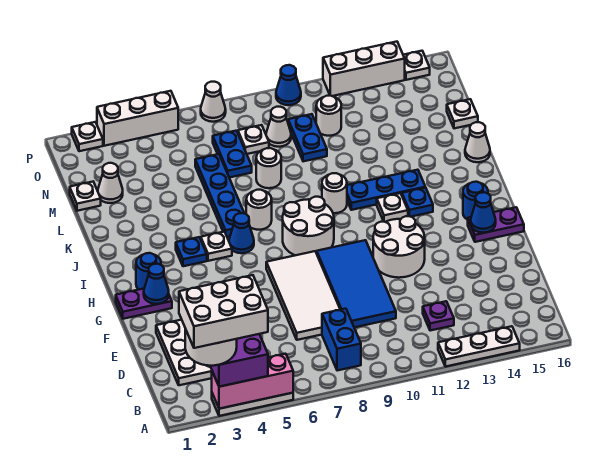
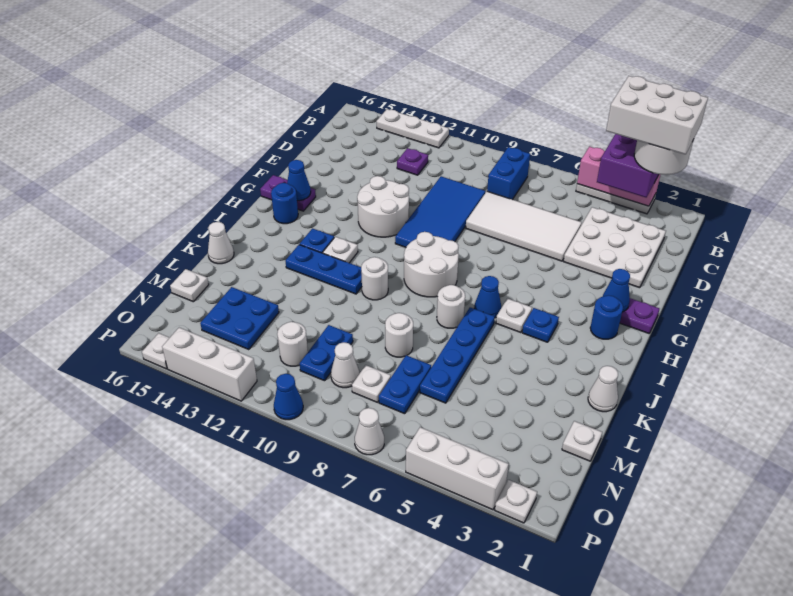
white tile D7:G8 level 1 -> white tile D5:E8 level 1
white cone M2 level 1 -> white cone K1 level 1
none -> blue plate M13:N14 level 1

